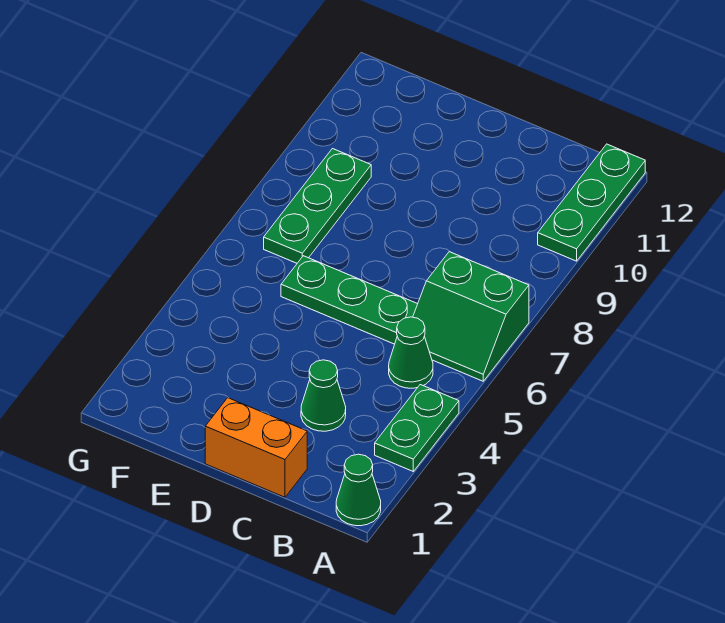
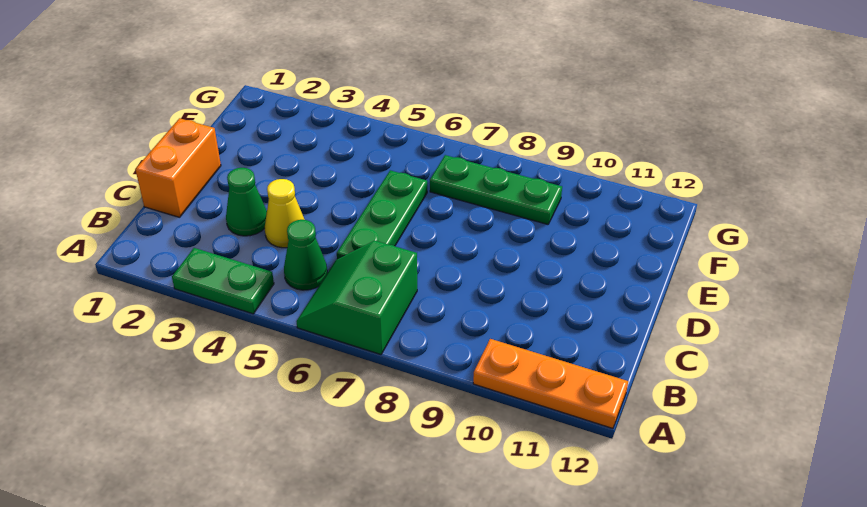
green cone A1 level 1 -> none
green plate A10:A12 level 1 -> orange plate A10:A12 level 1
none -> yellow cone C4 level 1

